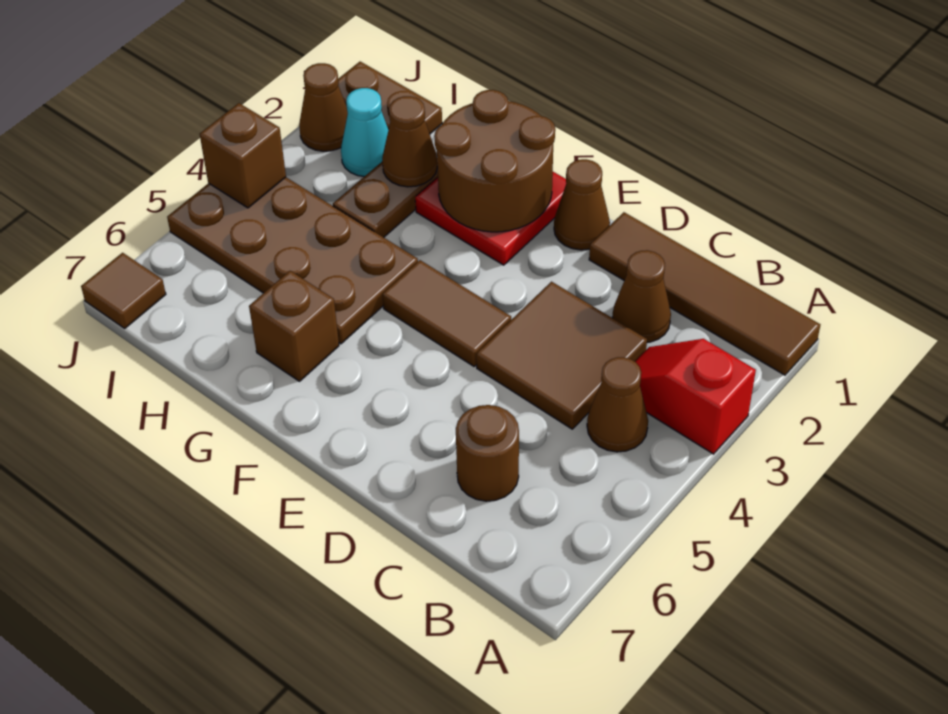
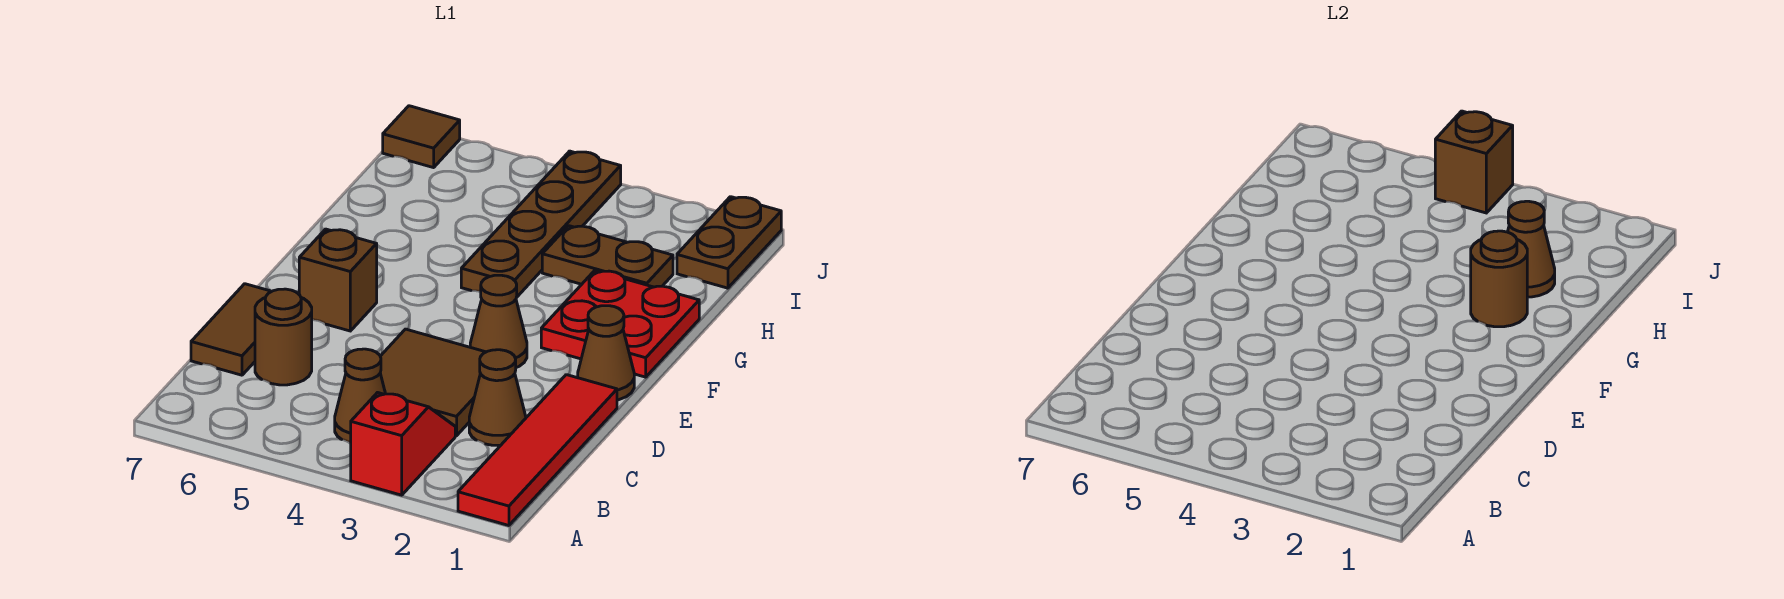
brown tile A1:D1 level 1 -> red tile A1:D1 level 1
brown tile E4:F4 level 1 -> brown tile C7:D7 level 1
brown round brick F1:G2 level 2 -> brown round brick G2 level 2
brown plate G4:J5 level 1 -> brown plate G4:J4 level 1
brown brick G6 level 1 -> brown brick E6 level 1
cyan cone I2 level 1 -> none
brown cone J2 level 1 -> brown cone E3 level 1

